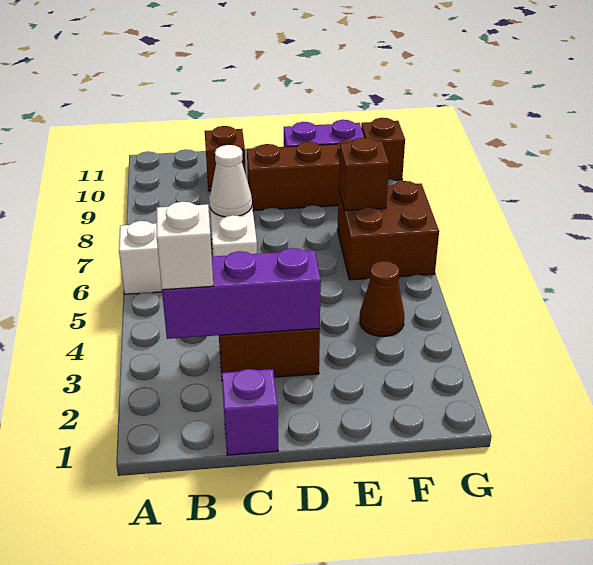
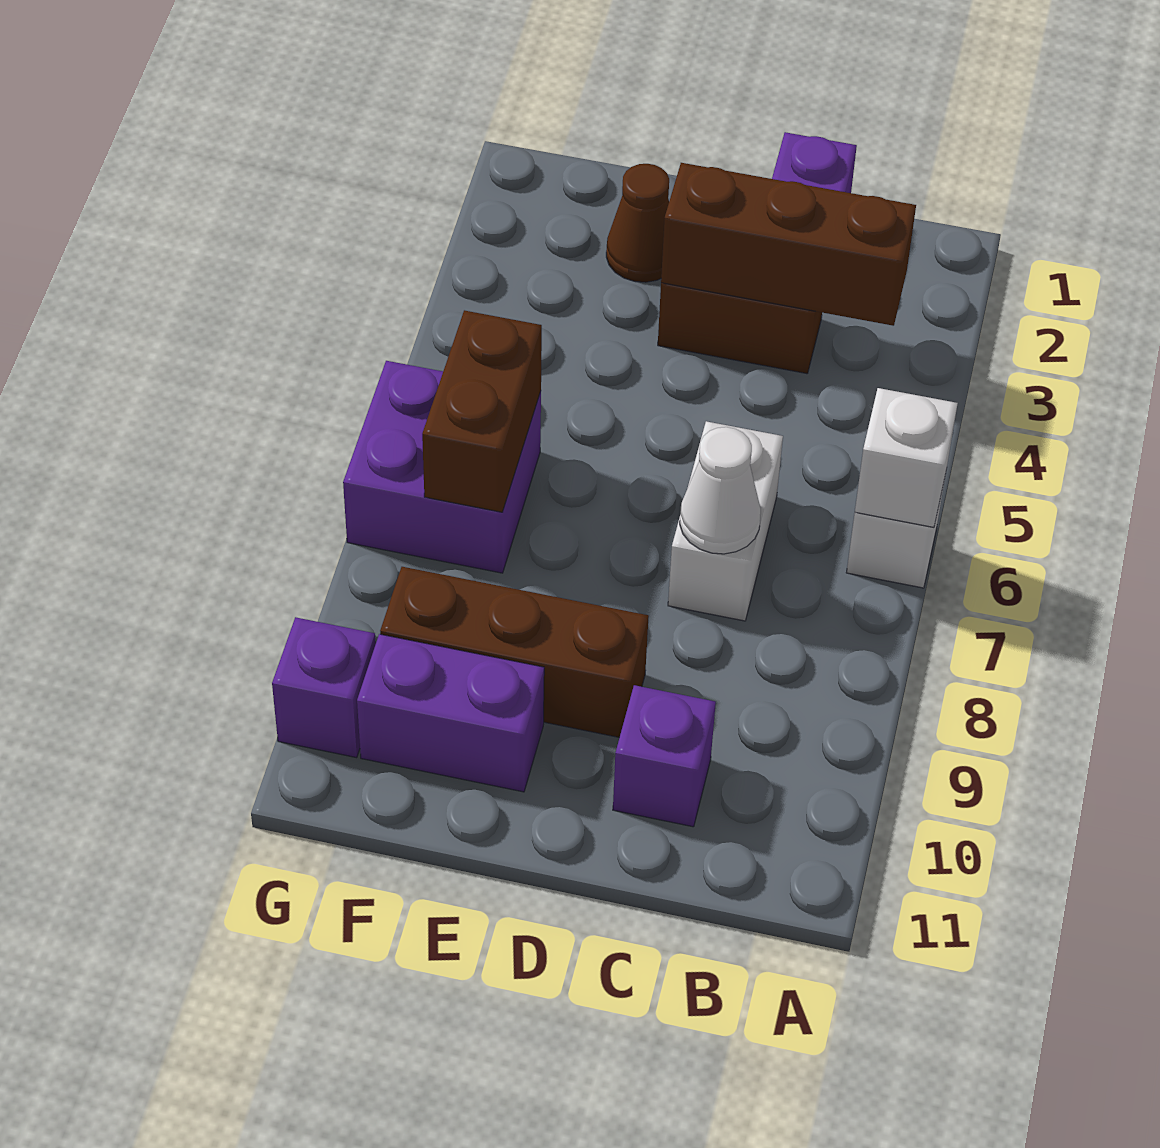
purple brick B3:D3 level 2 -> brown brick B3:D3 level 2
white brick B3 level 3 -> white brick A6 level 2
brown brick C10 level 1 -> purple brick C10 level 1
brown cone F4 level 1 -> brown cone E2 level 1
brown brick F6:G7 level 1 -> purple brick F6:G7 level 1
brown brick F7 level 2 -> brown brick F6:F7 level 2
brown brick G10 level 1 -> purple brick G10 level 1

